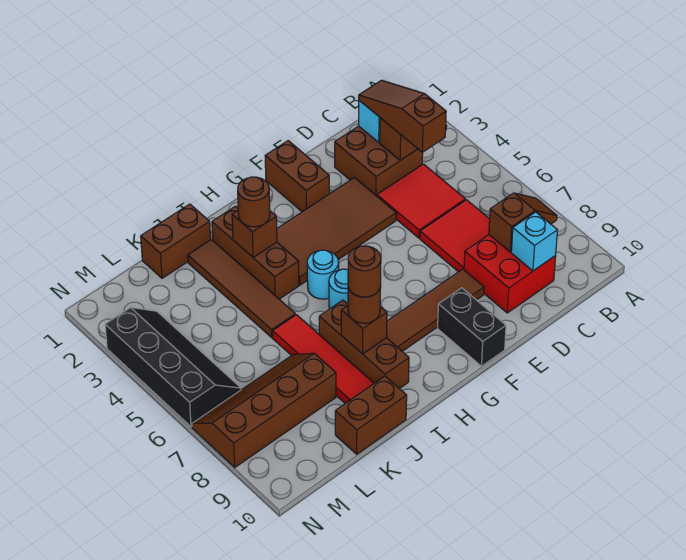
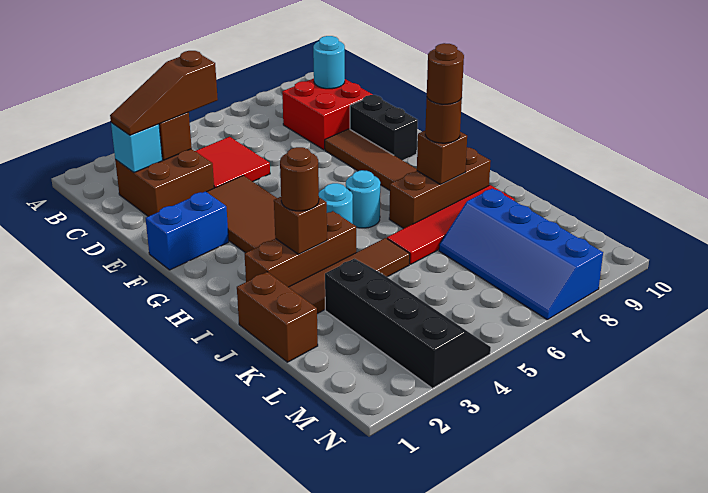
brown slope B8:C8 level 2 top C -> none
red tile C6:D7 level 1 -> none
cyan brick C9 level 2 -> cyan round brick C9 level 2
brown brick F1:F2 level 1 -> blue brick F1:F2 level 1
black brick F9:F10 level 1 -> black brick E9:F9 level 1
brown brick J10:K10 level 1 -> none
brown slope K7:N8 level 1 top 8 -> blue slope K7:N8 level 1 top 8
black slope M3:N6 level 1 top N -> black slope K3:N4 level 1 top 3

